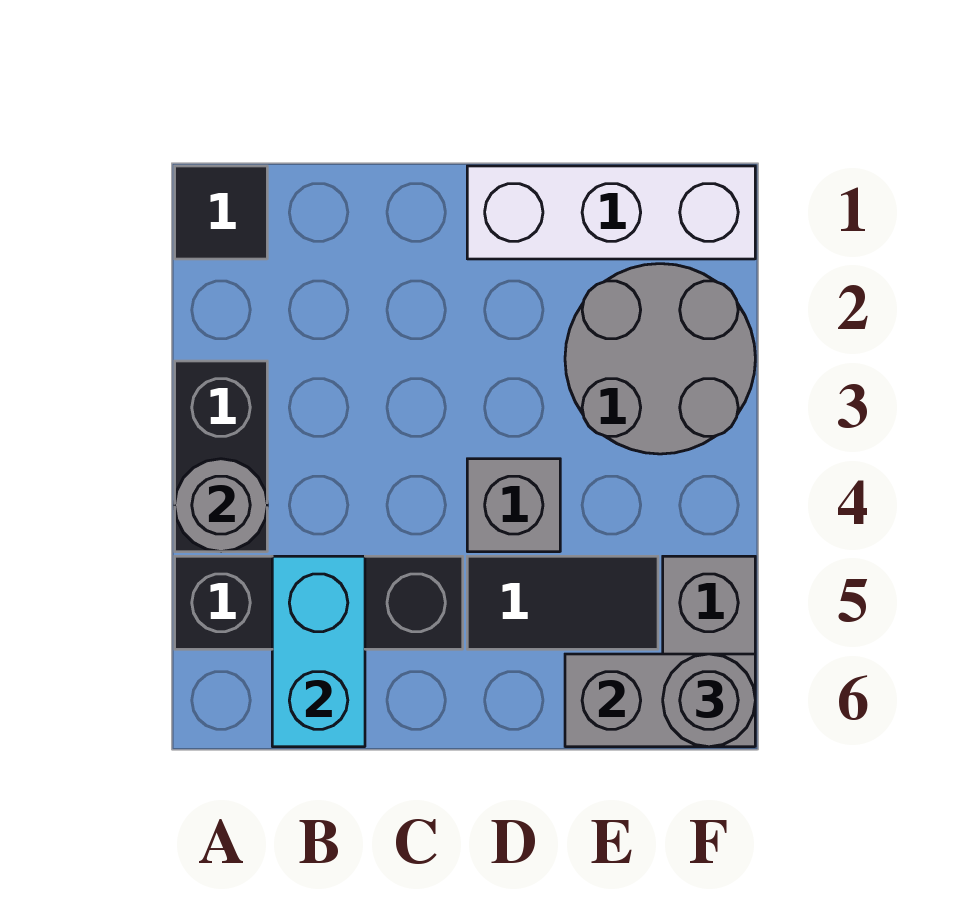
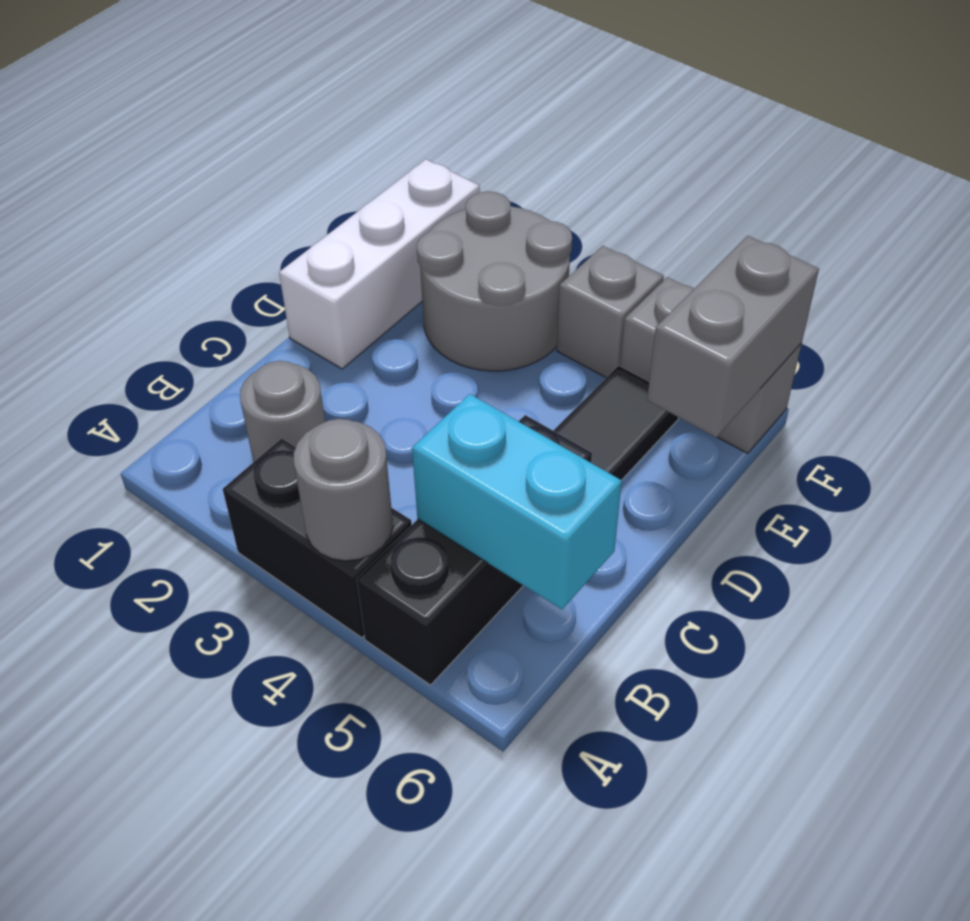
black tile A1 level 1 -> none
grey brick D4 level 1 -> grey brick F4 level 1
grey round brick F6 level 3 -> grey round brick B2 level 1

